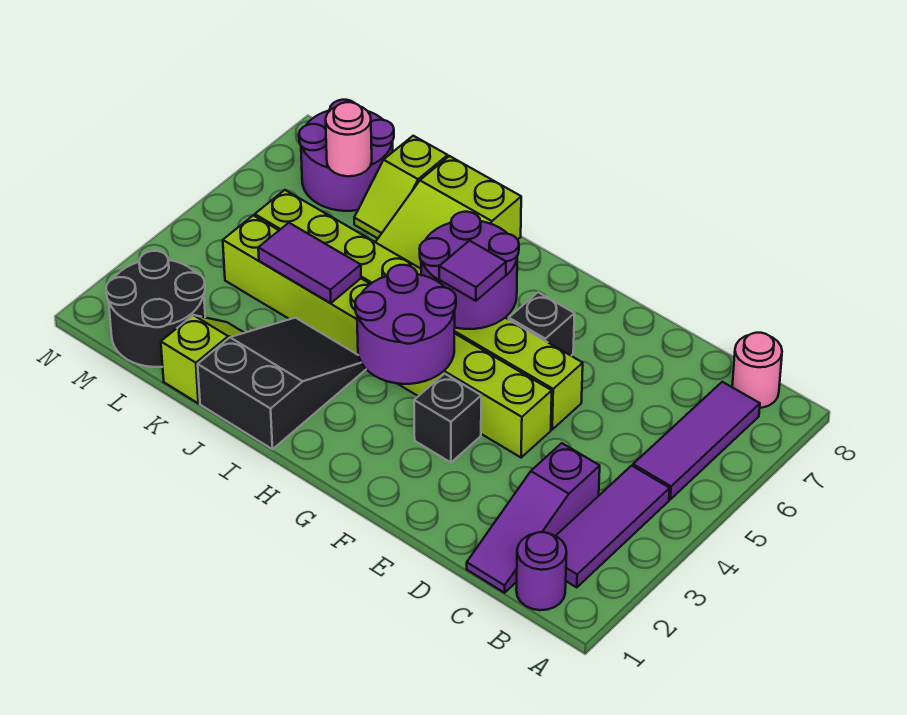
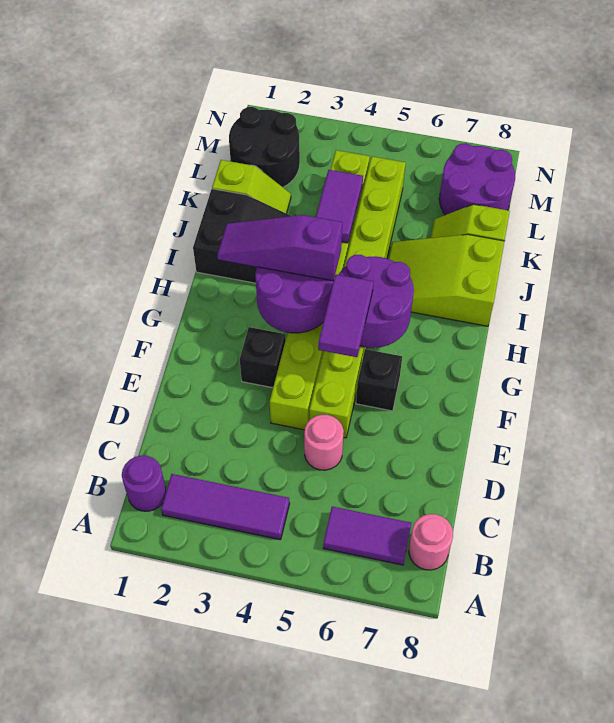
purple tile B5:B7 level 1 -> purple tile B6:B7 level 1
purple slope C1:C3 level 1 top 3 -> purple slope H2:H4 level 3 top 4
purple tile G5 level 3 -> purple tile F5:G5 level 3
pink round brick L7 level 2 -> pink round brick D5 level 1

